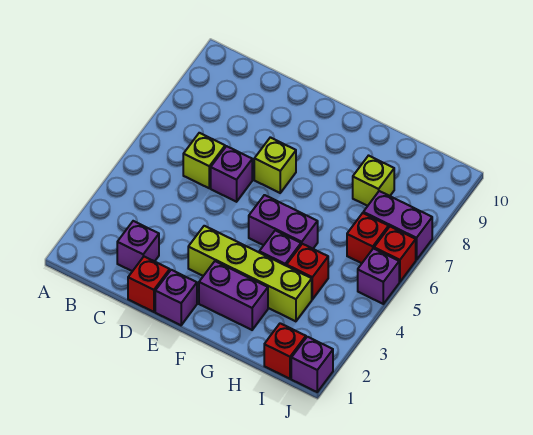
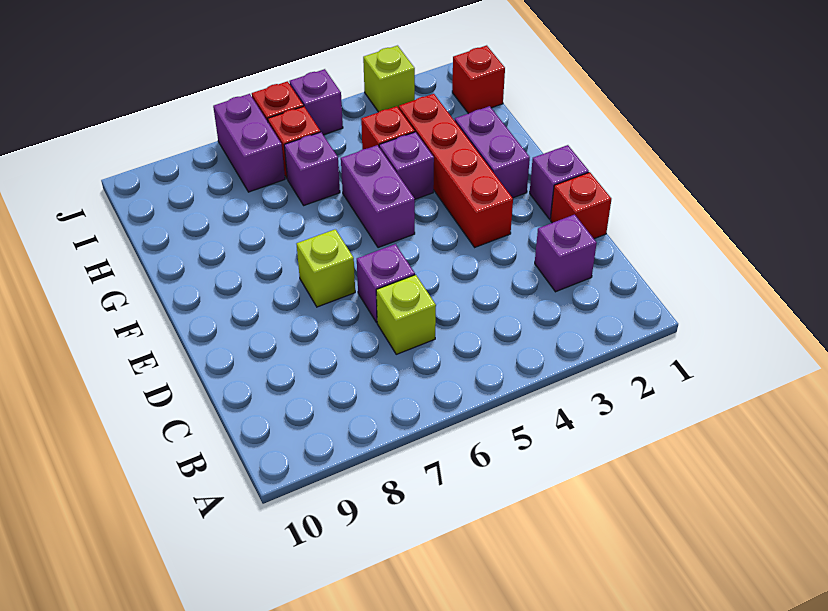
lime brick E3:H3 level 1 -> red brick E3:H3 level 1
lime brick H8 level 1 -> lime brick J3 level 1
purple brick J1 level 1 -> purple brick H6 level 1

